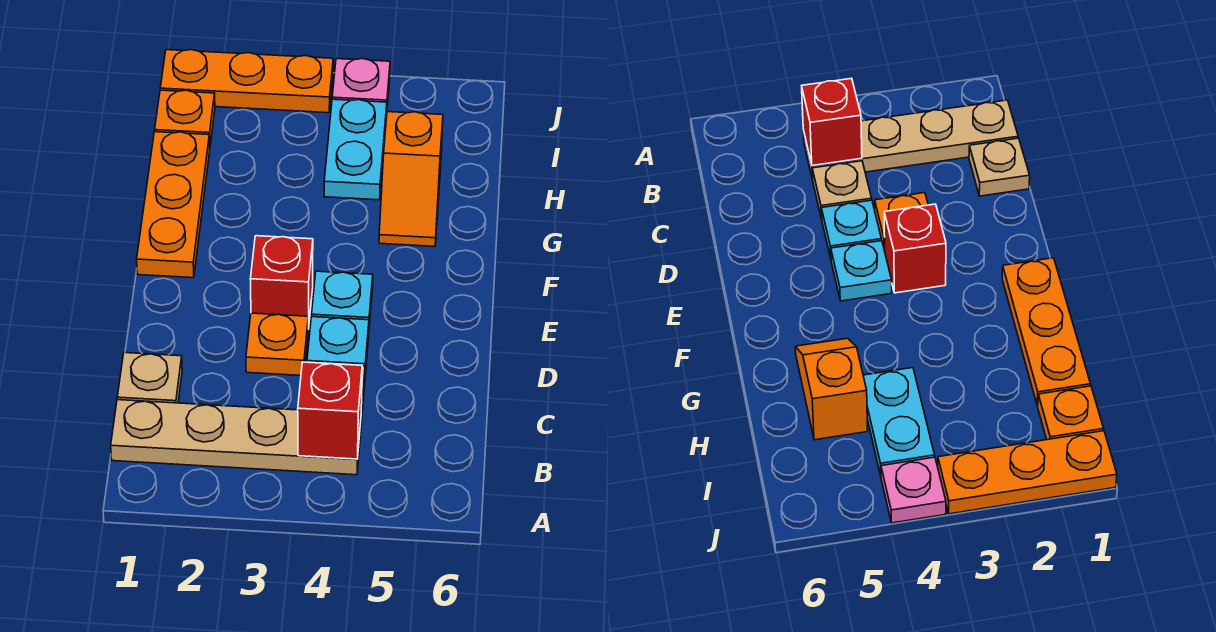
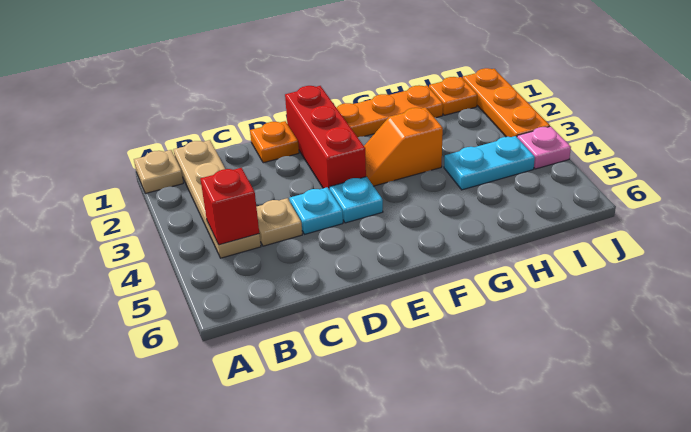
tan plate C1 level 1 -> tan plate A1 level 1
orange plate D3 level 1 -> orange plate D1 level 1
red brick E3 level 1 -> red brick E1:E3 level 1
orange slope G5:H5 level 1 top H -> orange slope F3:G3 level 1 top G

